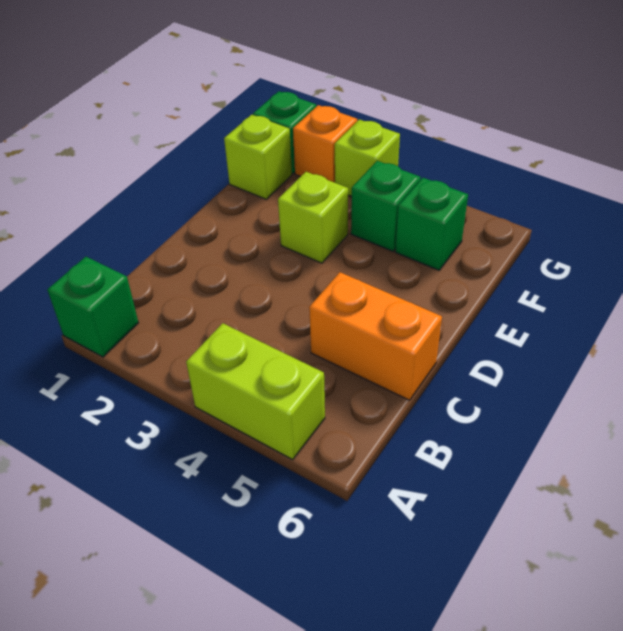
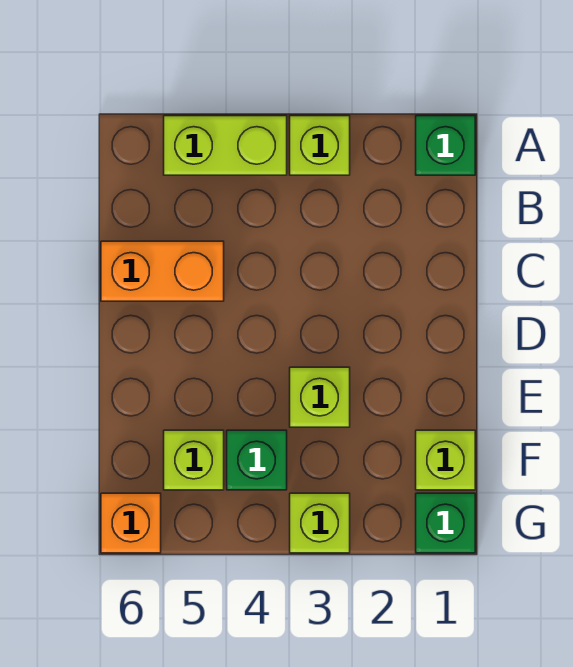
none -> lime brick A3 level 1
green brick F5 level 1 -> lime brick F5 level 1
orange brick G2 level 1 -> orange brick G6 level 1

